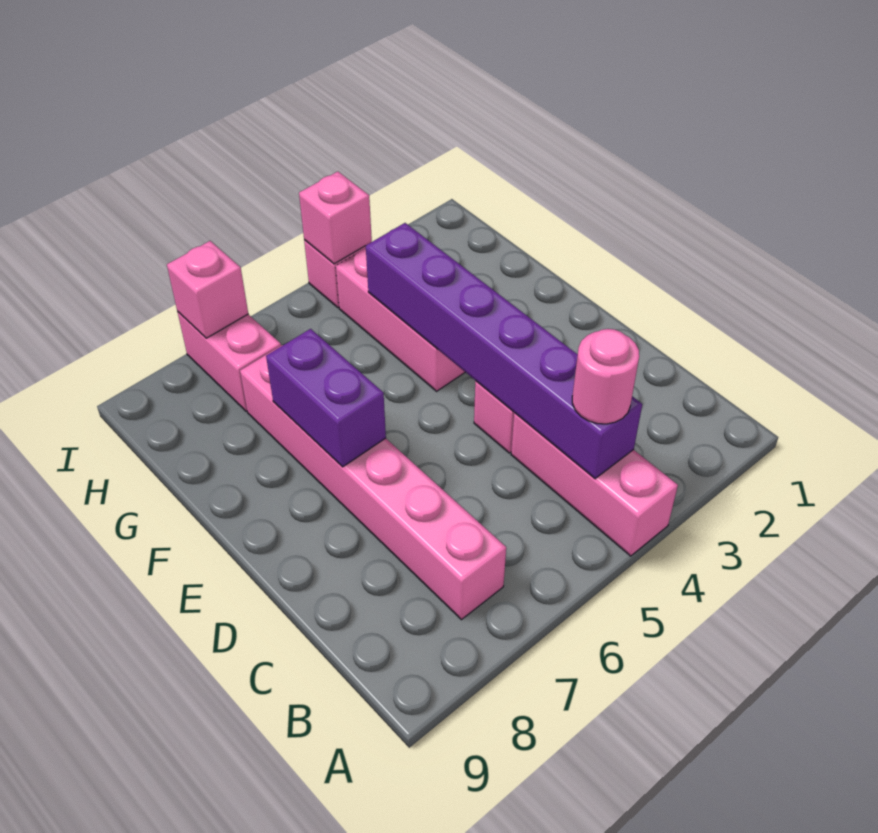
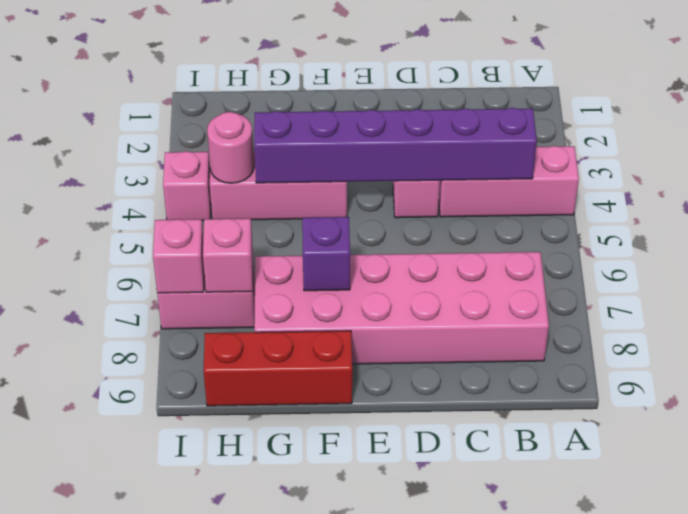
pink round brick B4 level 3 -> pink round brick H4 level 2
pink brick B7:G7 level 1 -> pink brick B7:G8 level 1
purple brick E7:F7 level 2 -> purple brick F7 level 2
none -> red brick F9:H9 level 1
pink brick I4 level 2 -> pink brick H7 level 2

